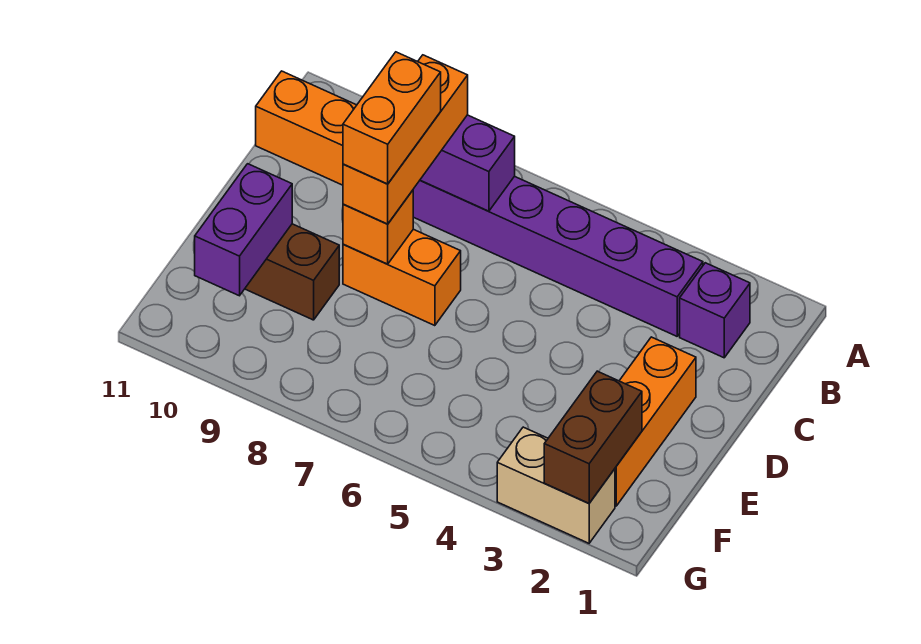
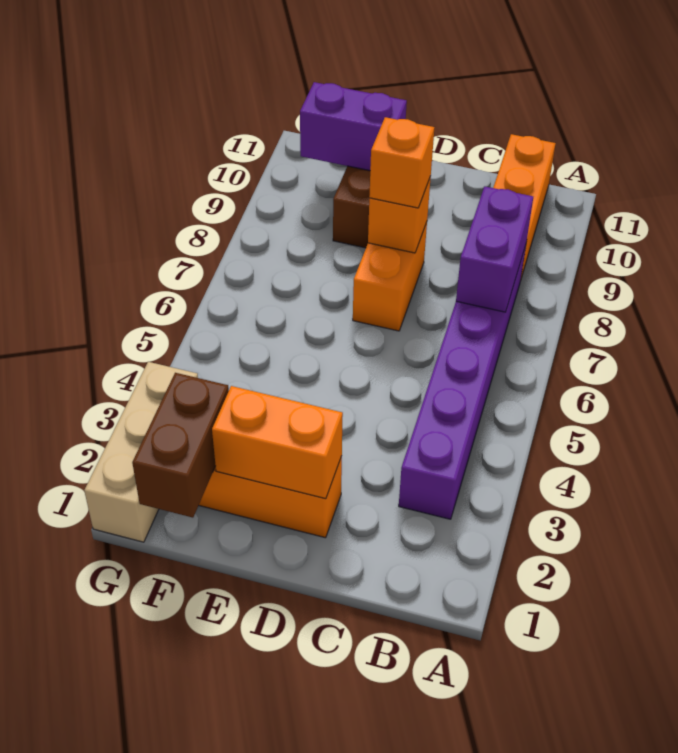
purple brick B2 level 1 -> none
orange brick B8:D8 level 3 -> orange brick D8 level 3
orange brick C8:D8 level 4 -> orange brick D2:E2 level 2
brown brick F2:G2 level 2 -> brown brick F1:F2 level 2
tan brick G2:G3 level 1 -> tan brick G1:G3 level 1

